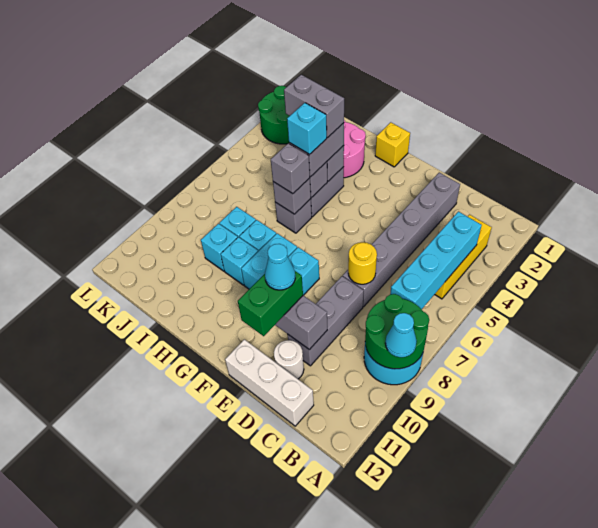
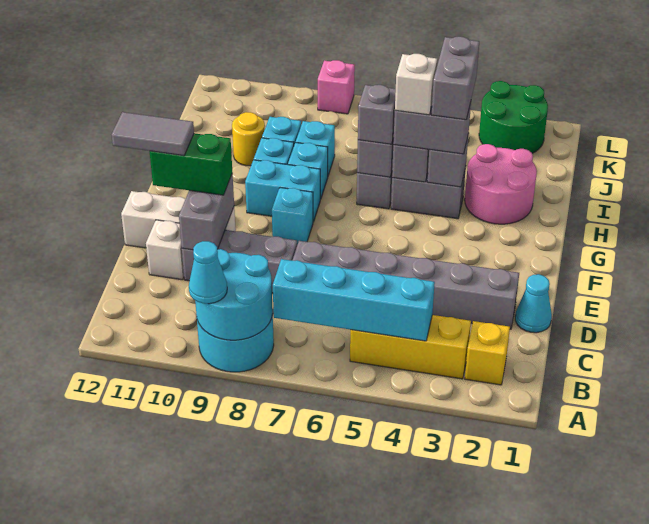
green round brick A8:B9 level 2 -> cyan round brick A8:B9 level 2
white brick C12:E12 level 1 -> white brick E10:E12 level 1
yellow round brick D7 level 2 -> yellow round brick I10 level 1
white round brick D11 level 1 -> white brick D11 level 1
cyan cone E10 level 4 -> cyan cone D1 level 1
none -> grey tile E11:E12 level 4
yellow brick G1 level 1 -> yellow brick B2 level 1
cyan brick H5 level 4 -> white brick H5 level 4
none -> pink brick L8 level 1

